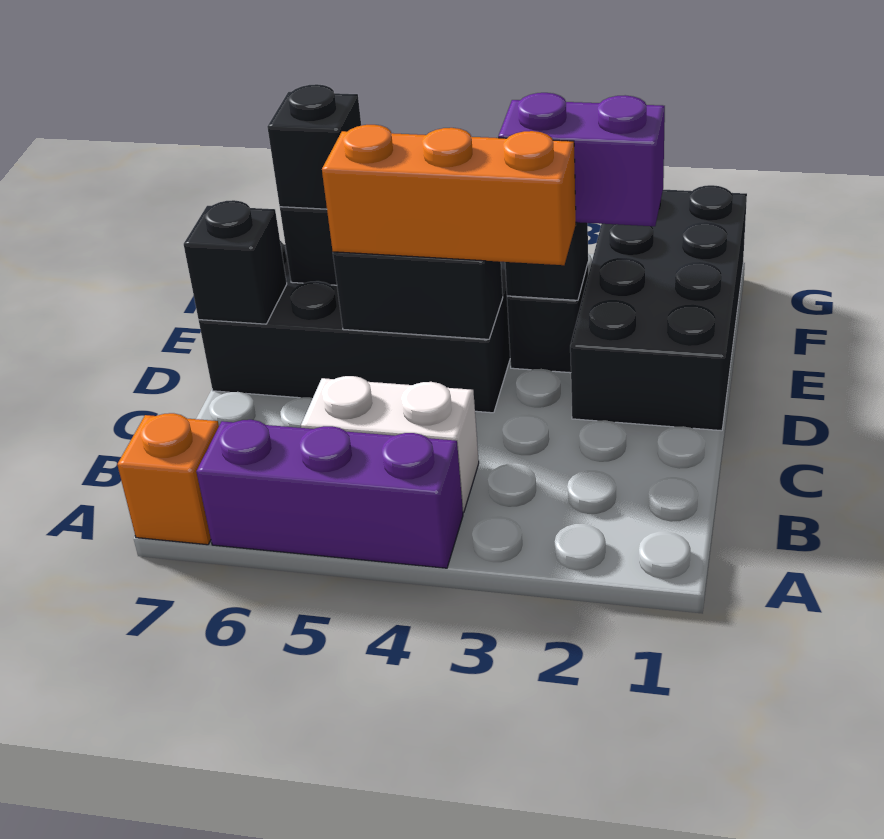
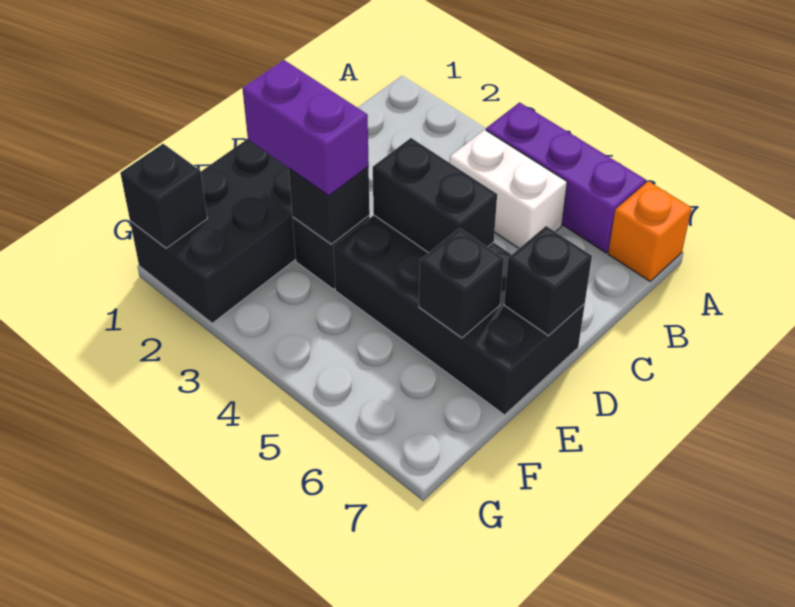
orange brick D3:D5 level 3 -> none
black brick E6 level 3 -> black brick G1 level 2

